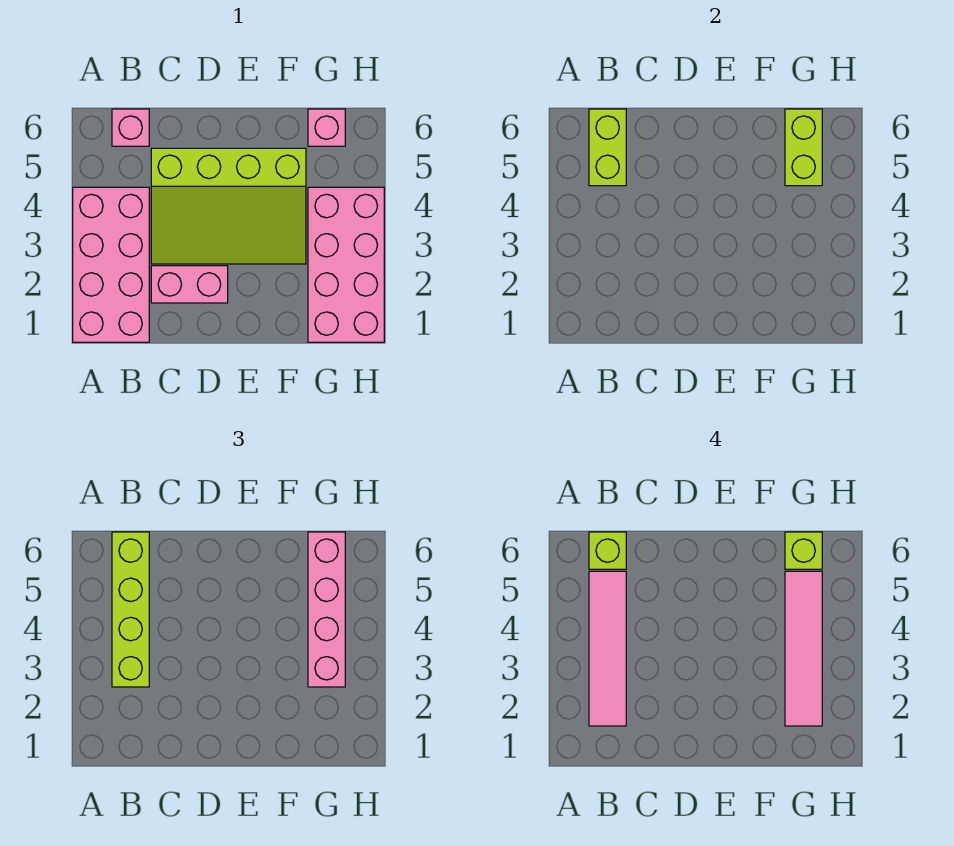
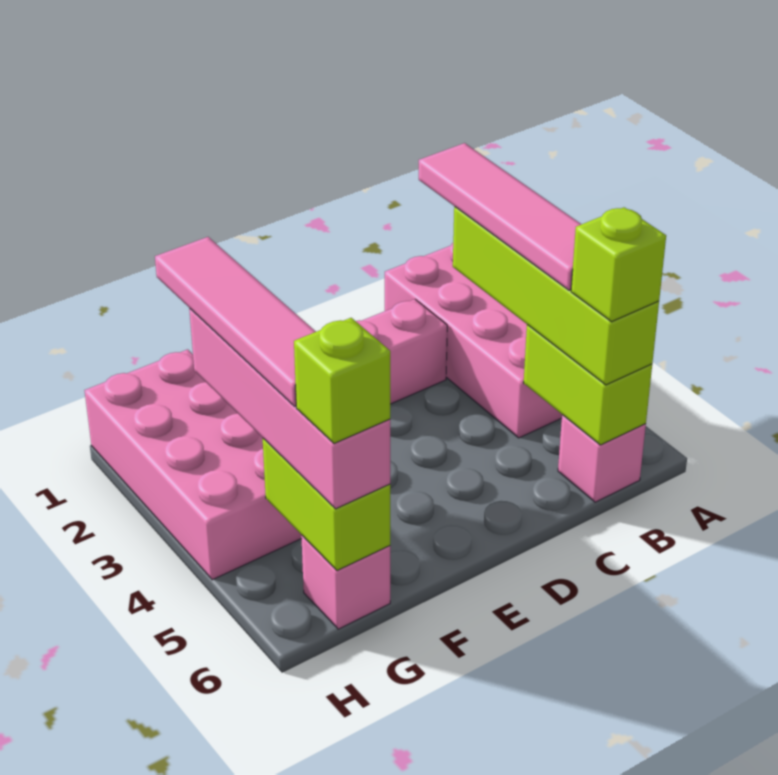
lime slope C3:F5 level 1 top 5 -> none

